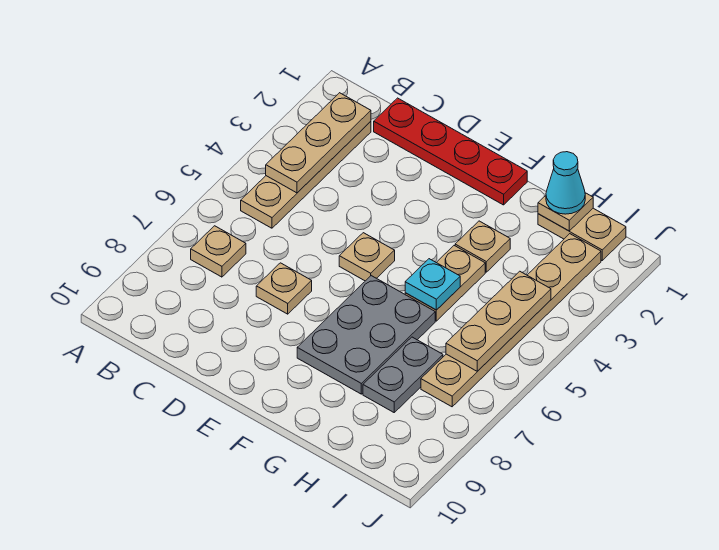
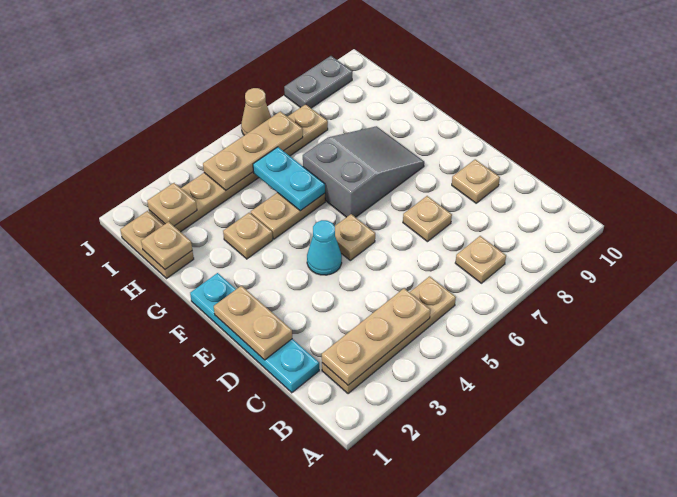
red plate C1:F1 level 1 -> cyan plate C1:F1 level 1
none -> tan plate D1:E1 level 2
none -> tan plate D9 level 1
grey plate F6:G8 level 1 -> grey slope F6:G8 level 1 top 6
cyan plate G5 level 2 -> cyan plate G5:H5 level 2
cyan cone H1 level 3 -> cyan cone E4 level 1
grey plate H7:H8 level 1 -> grey plate J8:J9 level 1
none -> tan plate I2 level 2
none -> tan cone J6 level 1

